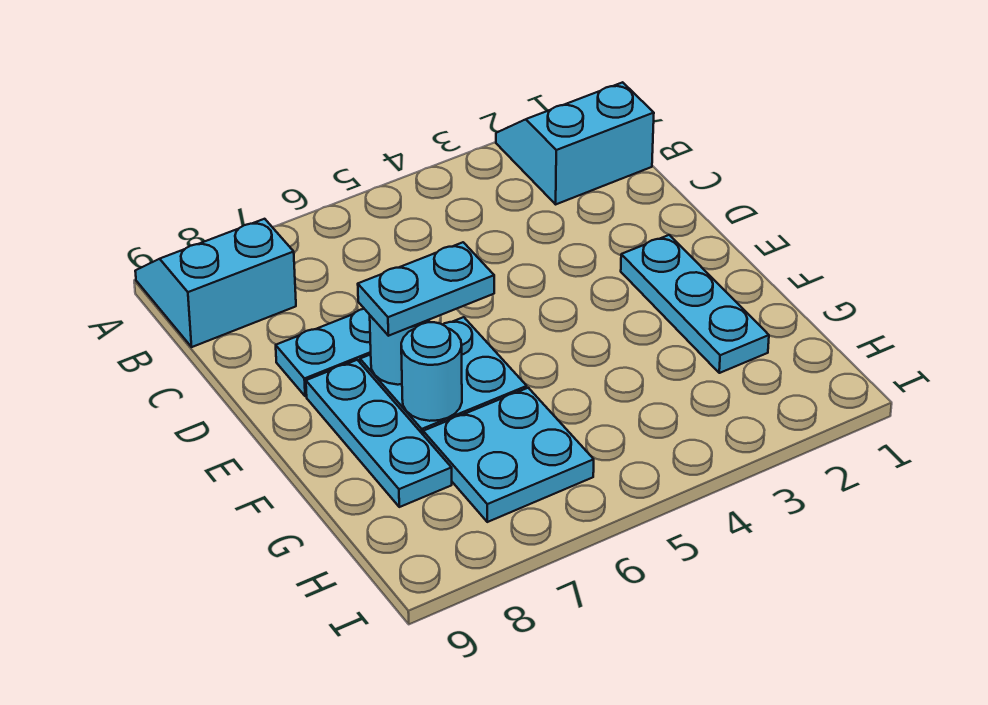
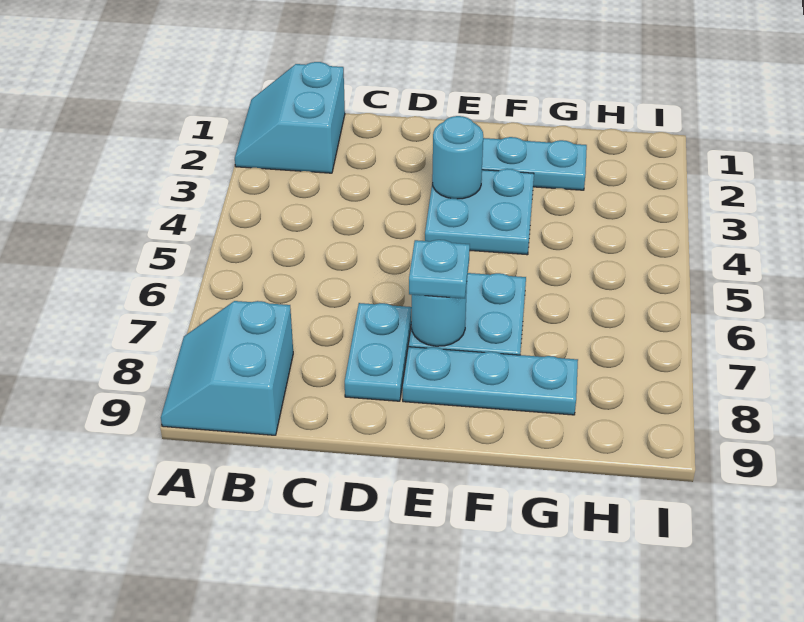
cyan plate E6:E7 level 3 -> cyan plate E7 level 3
cyan round brick F7 level 2 -> cyan round brick E3 level 2
cyan plate G6:H7 level 1 -> cyan plate E3:F4 level 1

